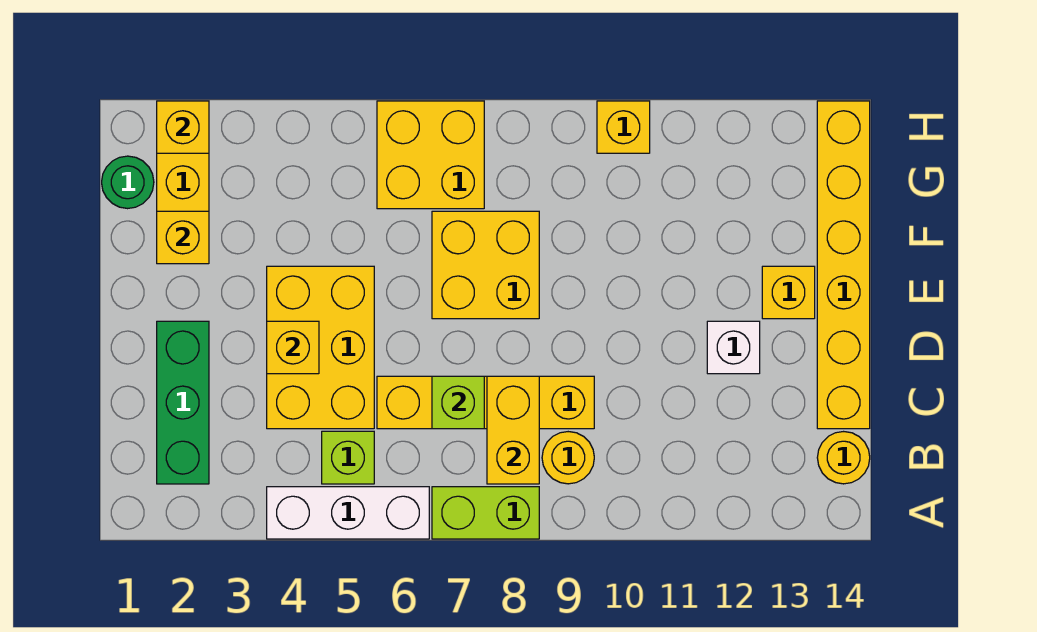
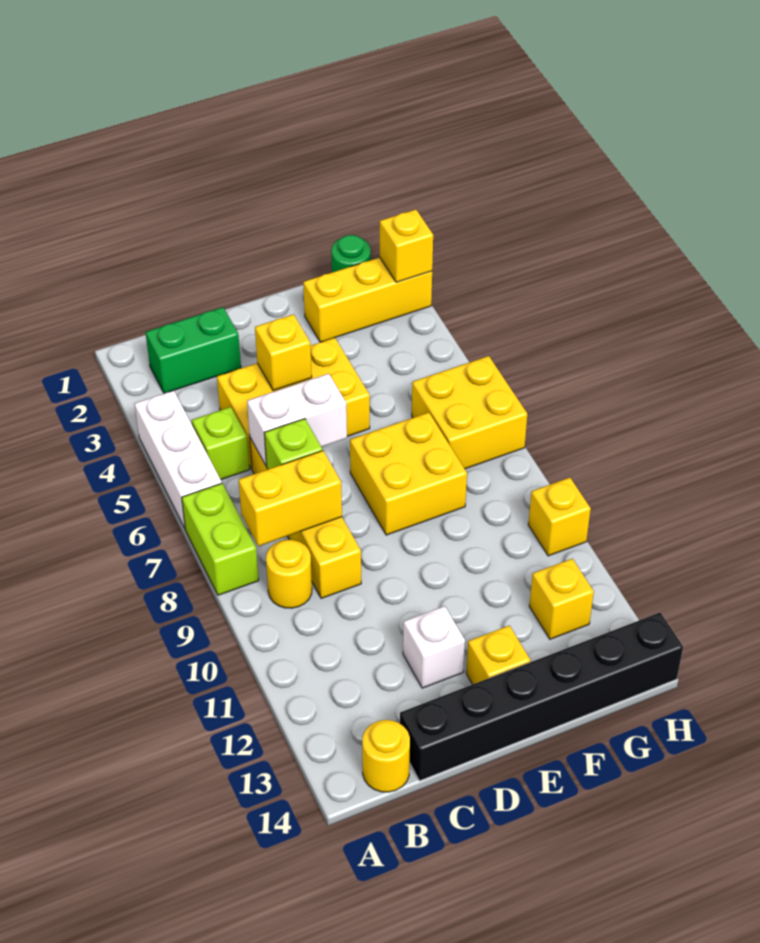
green brick B2:D2 level 1 -> green brick B2:C2 level 1
none -> white brick C6:D6 level 2
yellow brick C14:H14 level 1 -> black brick C14:H14 level 1
yellow brick F2 level 2 -> yellow brick G12 level 1

